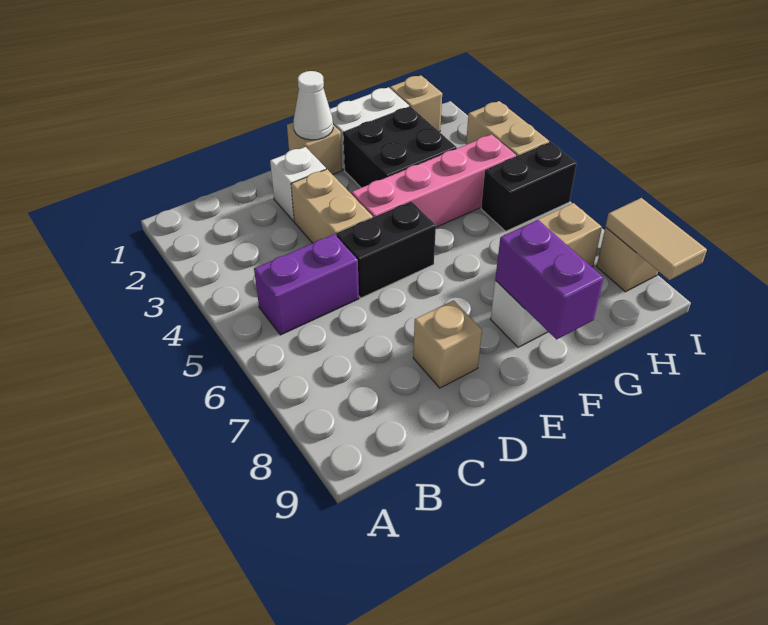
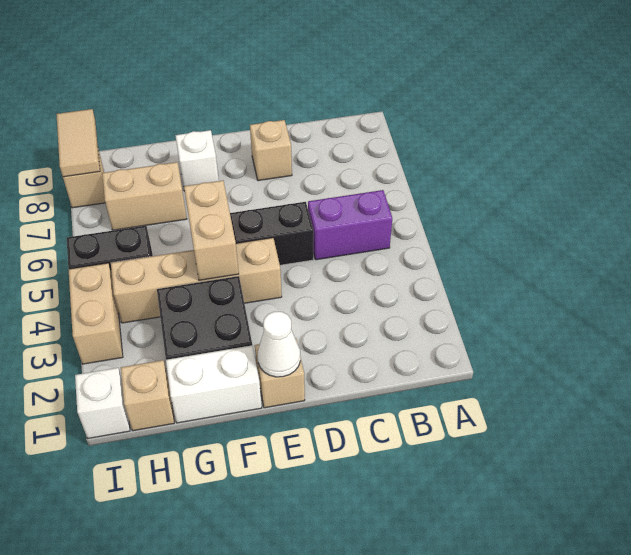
white brick D2 level 1 -> white brick I1 level 1
tan brick D3:D4 level 1 -> tan brick F4:F5 level 2
pink brick E4:H4 level 1 -> tan brick E4:H4 level 1
purple brick F8:F9 level 2 -> none

